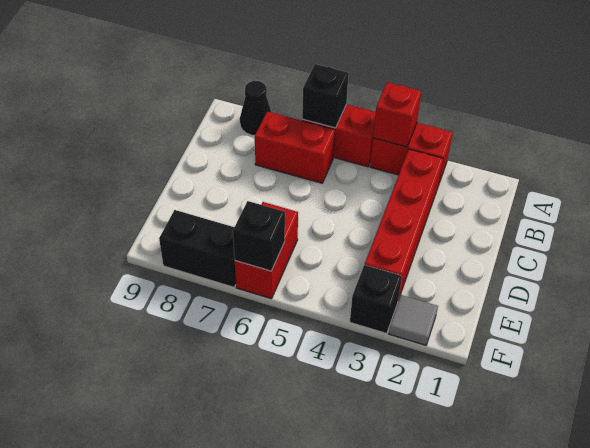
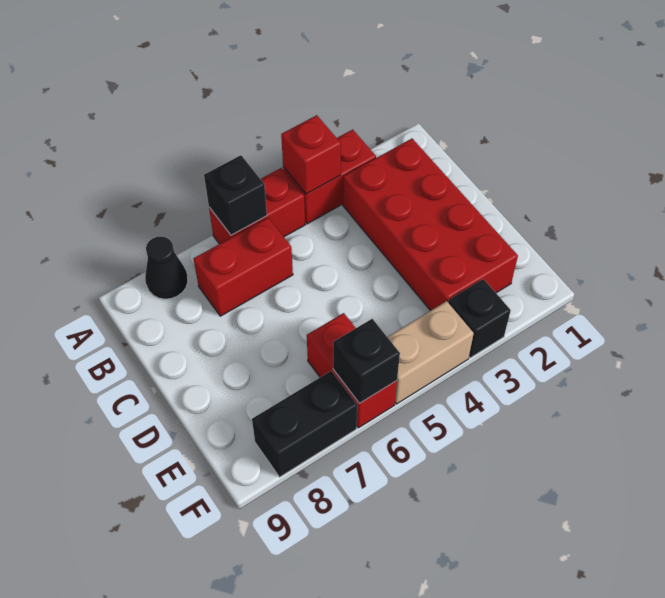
red brick B3:E3 level 1 -> red brick B2:E3 level 1
grey tile F2 level 1 -> none
none -> tan brick F4:F5 level 1

